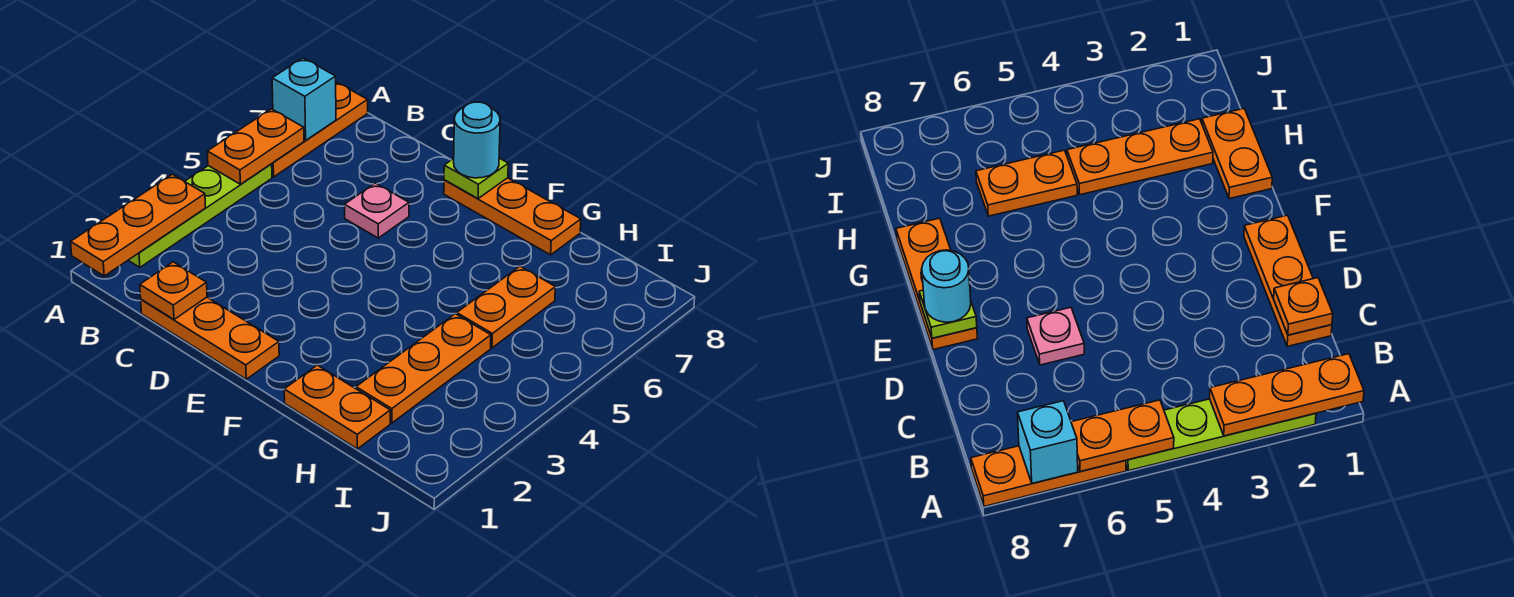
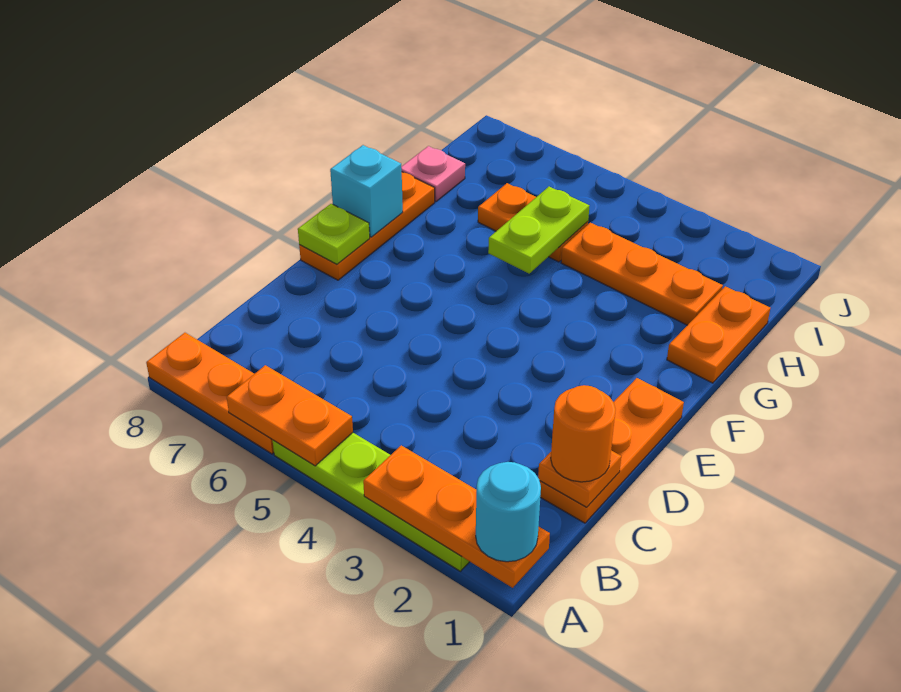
cyan brick A7 level 2 -> cyan brick F8 level 2
none -> orange round brick C1 level 3
pink plate D6 level 1 -> pink plate H8 level 1
cyan round brick E8 level 3 -> cyan round brick A1 level 3
none -> lime plate G5:H5 level 2

